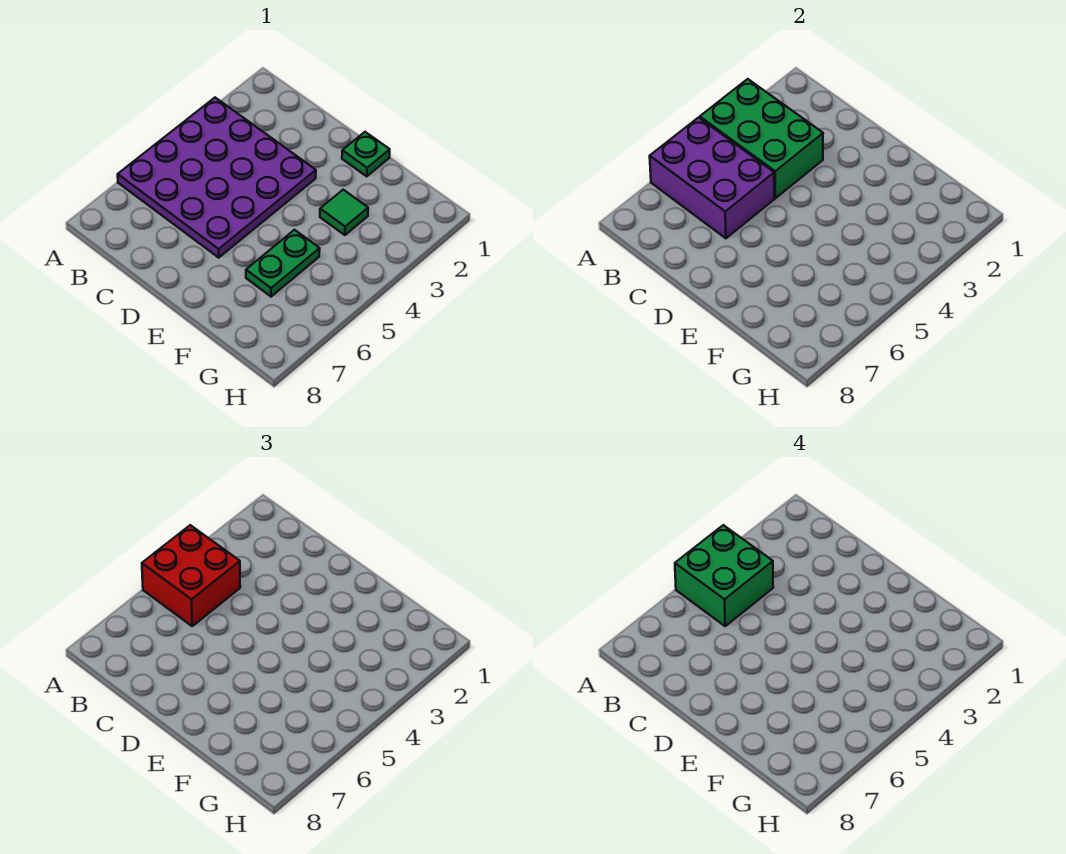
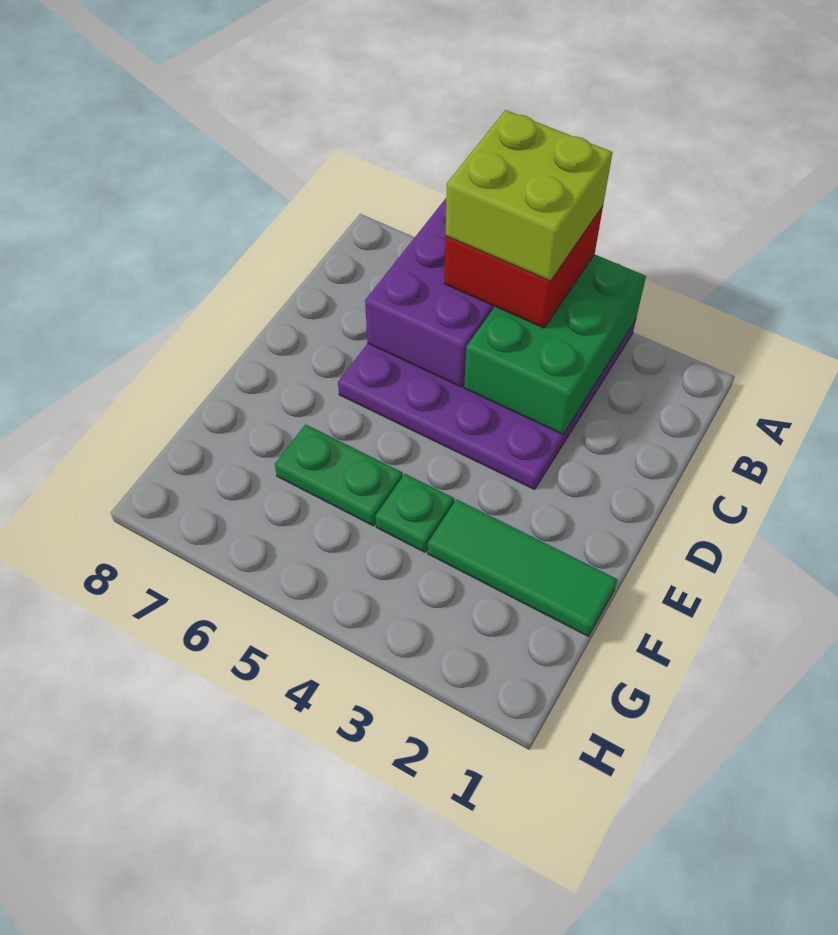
green brick A4:B5 level 4 -> lime brick A4:B5 level 4
green plate E1 level 1 -> green plate F4 level 1
green tile F3 level 1 -> green tile F1:F3 level 1

